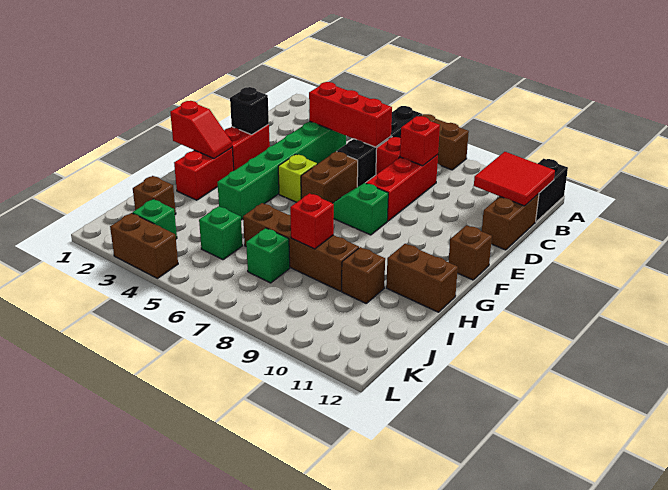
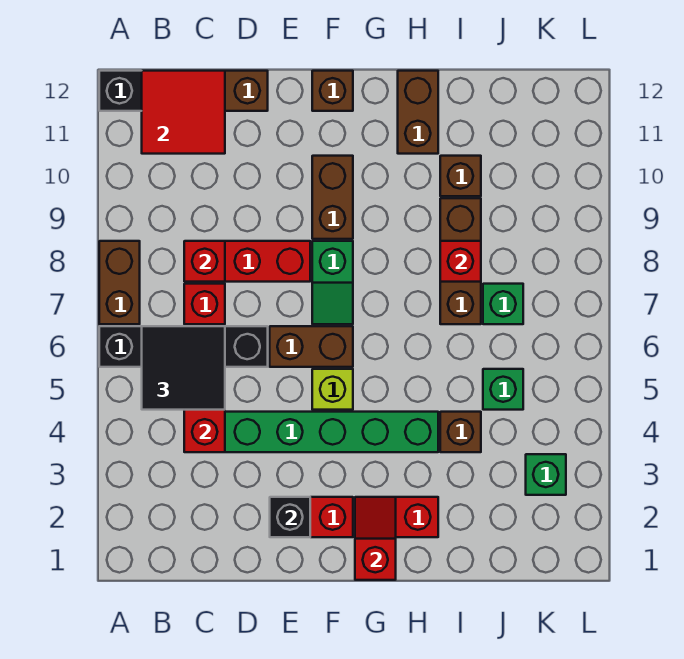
none -> black tile B5:C6 level 3
brown brick I6:I9 level 1 -> brown brick I7:I9 level 1
brown brick J2 level 1 -> brown brick I4 level 1
brown brick L3:L4 level 1 -> brown brick F9:F10 level 1

